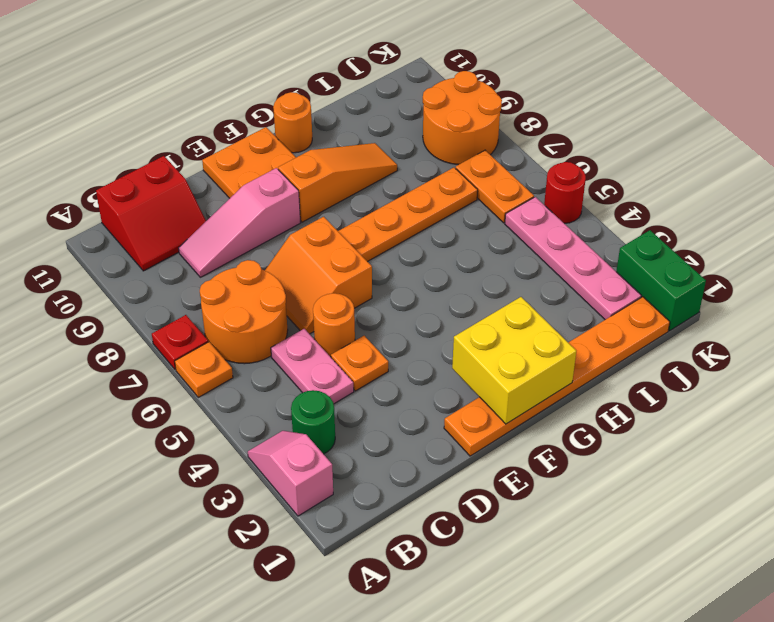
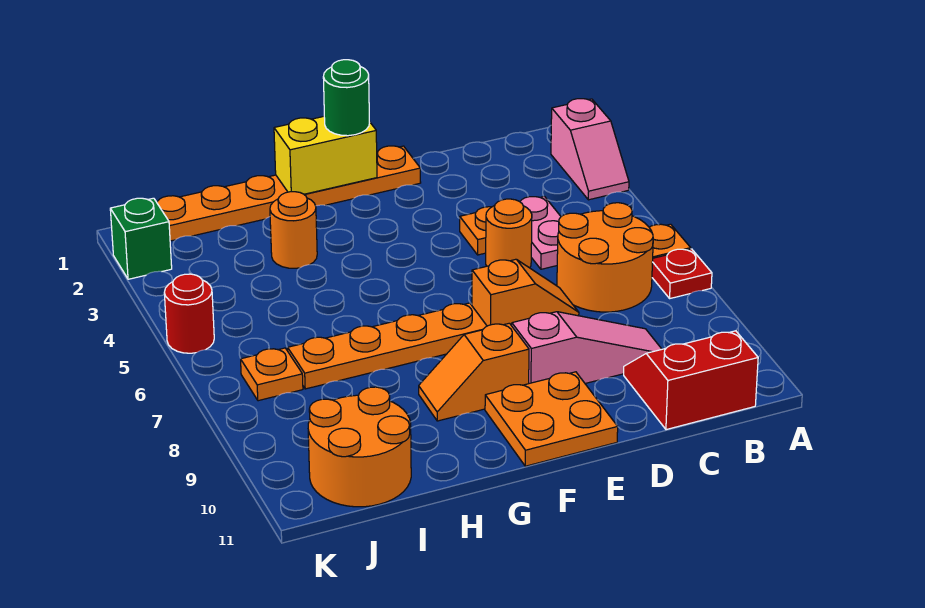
green round brick B3 level 1 -> green round brick F1 level 3
orange slope D6:E7 level 1 top E -> orange slope D7:E7 level 1 top E
yellow brick F1:G2 level 2 -> yellow brick F1:G1 level 2
orange slope F9:H9 level 1 top F -> orange slope F9:G9 level 1 top F
orange round brick G11 level 1 -> orange round brick H3 level 1
pink plate J2:J5 level 1 -> none
orange plate J6:J7 level 1 -> orange plate J7 level 1
orange round brick J8:K9 level 1 -> orange round brick I10:J11 level 1
green brick K1:K2 level 1 -> green brick K2 level 1

